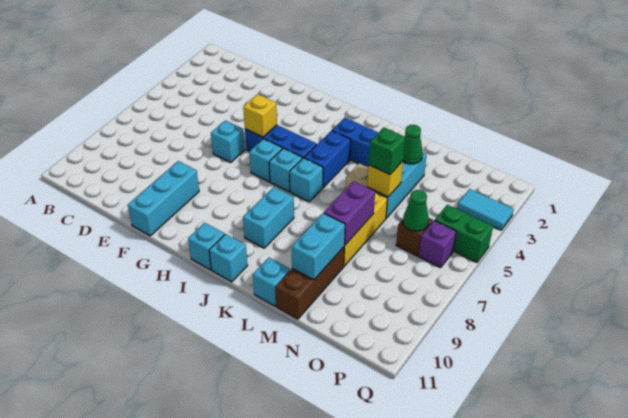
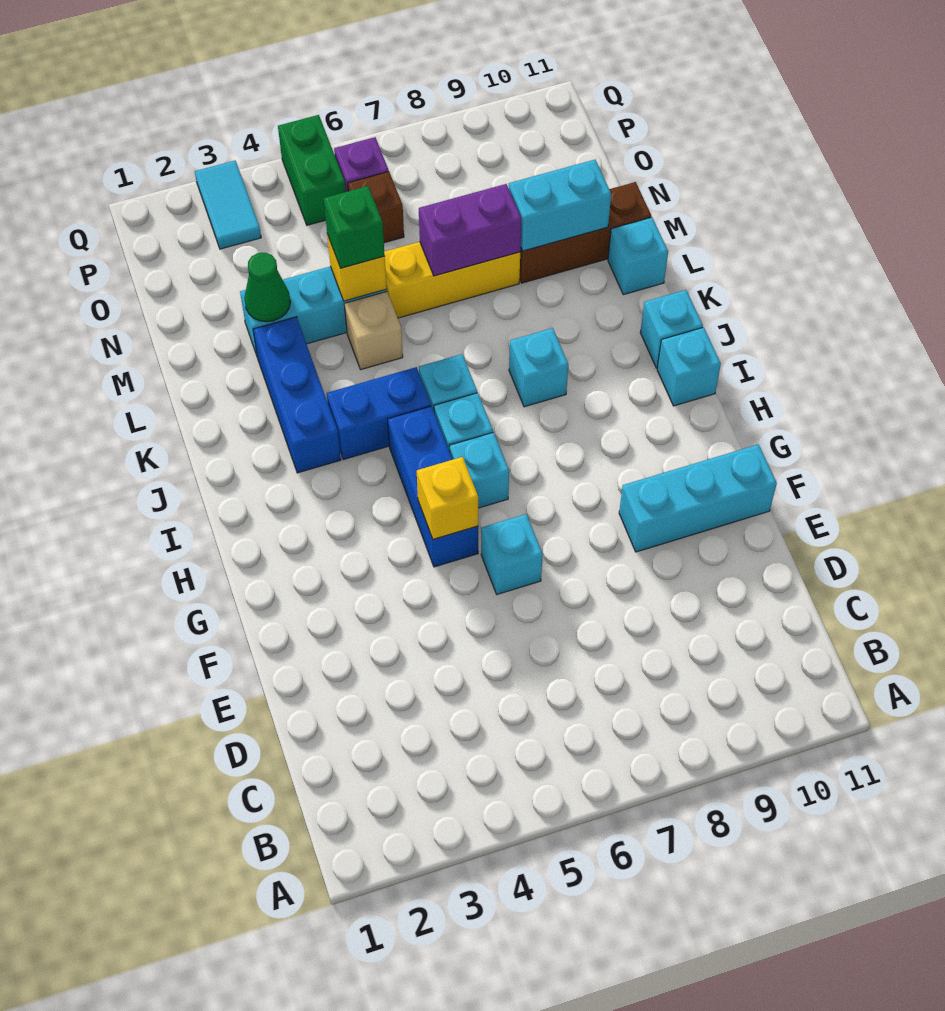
cyan brick J8:J9 level 1 -> cyan brick J8 level 1
green cone O6 level 2 -> none

